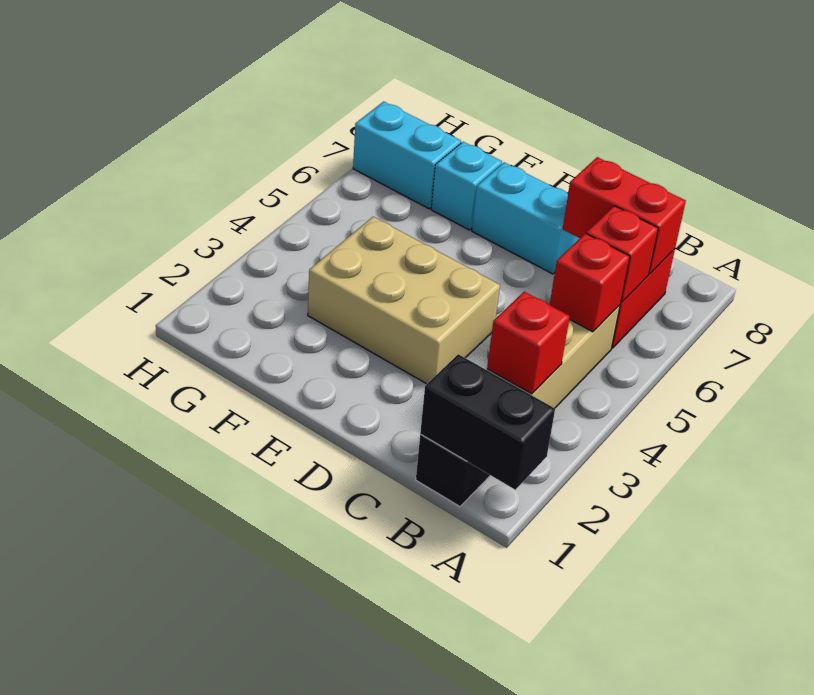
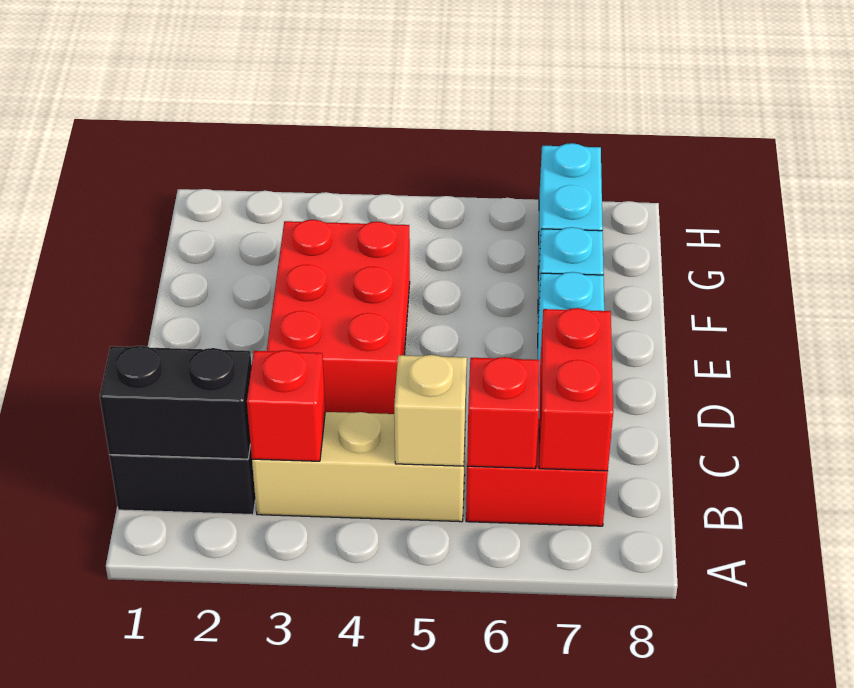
black brick A1:B1 level 2 -> black brick B1:B2 level 2
red brick B5 level 2 -> tan brick B5 level 2
tan brick D3:F4 level 1 -> red brick D3:F4 level 1

